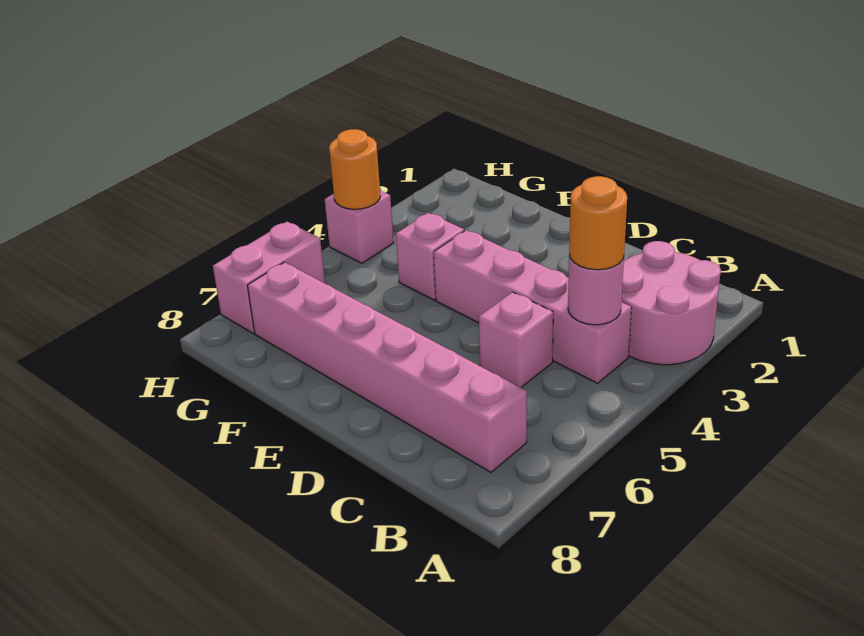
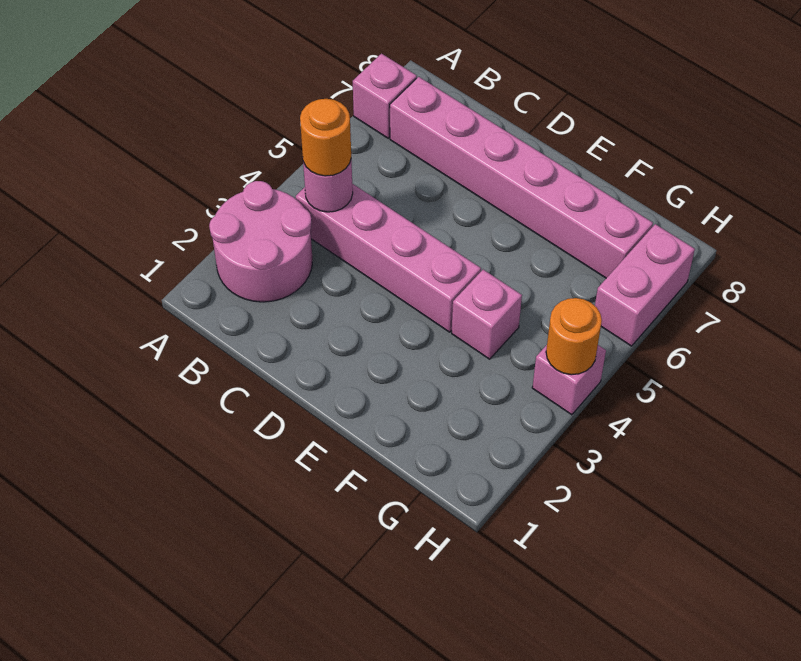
pink brick C5 level 1 -> pink brick A7 level 1

